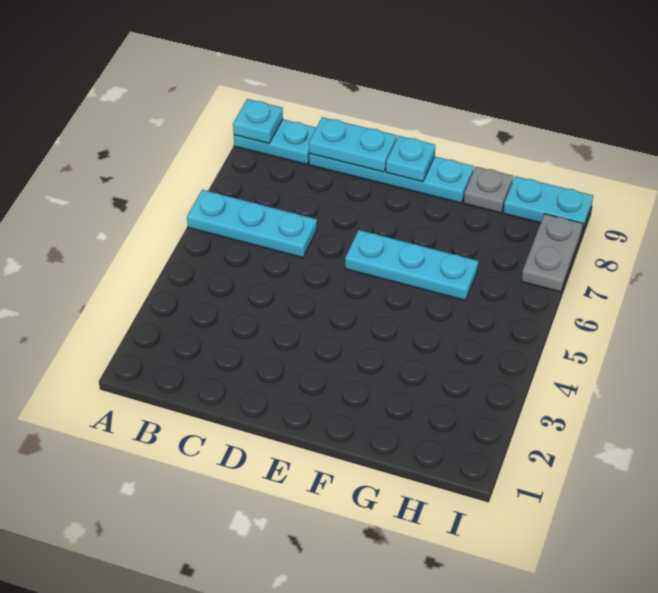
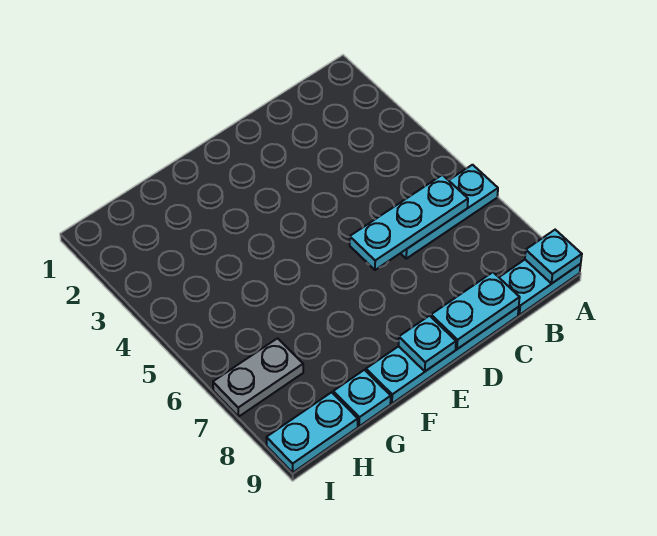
cyan plate E6:G6 level 1 -> cyan plate B6:D6 level 2
grey plate G9 level 1 -> cyan plate G9 level 1
grey plate I7:I8 level 1 -> grey plate H7:I7 level 1

